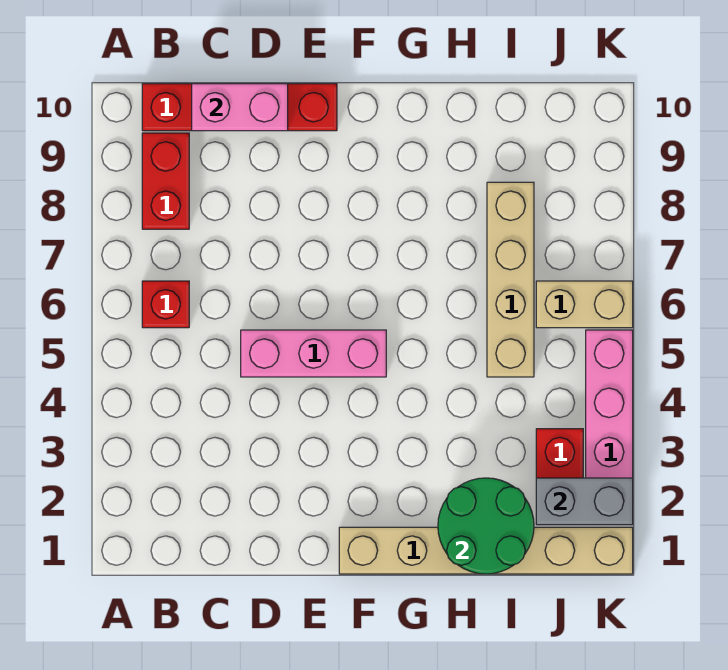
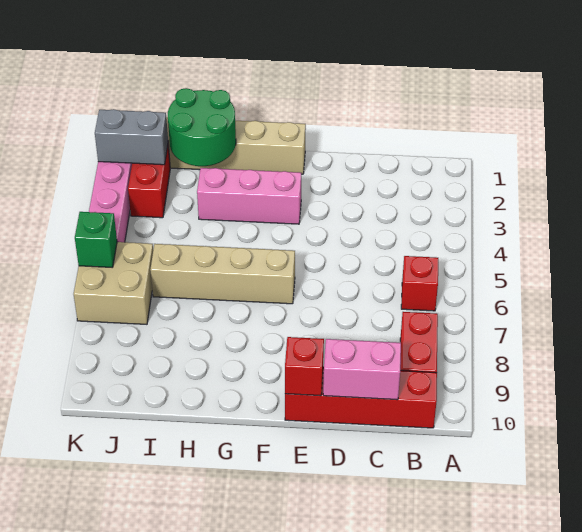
pink brick D5:F5 level 1 -> pink brick F3:H3 level 1
none -> red brick E10 level 2
tan brick I5:I8 level 1 -> tan brick F6:I6 level 1
tan brick J6:K6 level 1 -> tan brick J6:K7 level 1
none -> green brick K6 level 2

